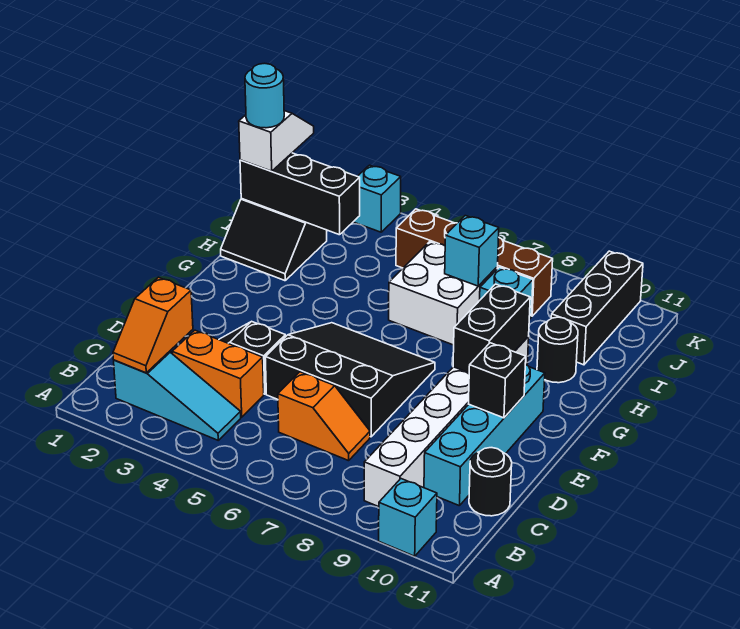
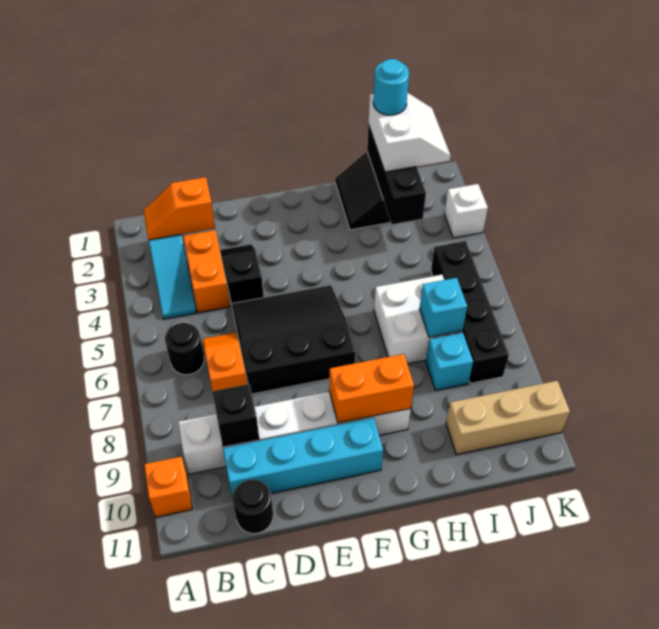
cyan brick A10 level 1 -> orange brick A10 level 1
orange slope C6:C7 level 1 top 6 -> orange slope C6:C7 level 1 top 7
black slope D5:F7 level 1 top D -> black slope D5:F7 level 1 top 7
black brick E10 level 2 -> black brick C9 level 2
black brick F9:G9 level 2 -> orange brick F9:G9 level 2
black round brick H10 level 1 -> black round brick B6 level 1
white slope I1:J1 level 3 top I -> white slope I1:J2 level 3 top I
black brick I10:K10 level 1 -> tan brick I10:K10 level 1
brown brick J5:J8 level 1 -> black brick J5:J8 level 1
cyan brick K3 level 1 -> white brick K3 level 1

